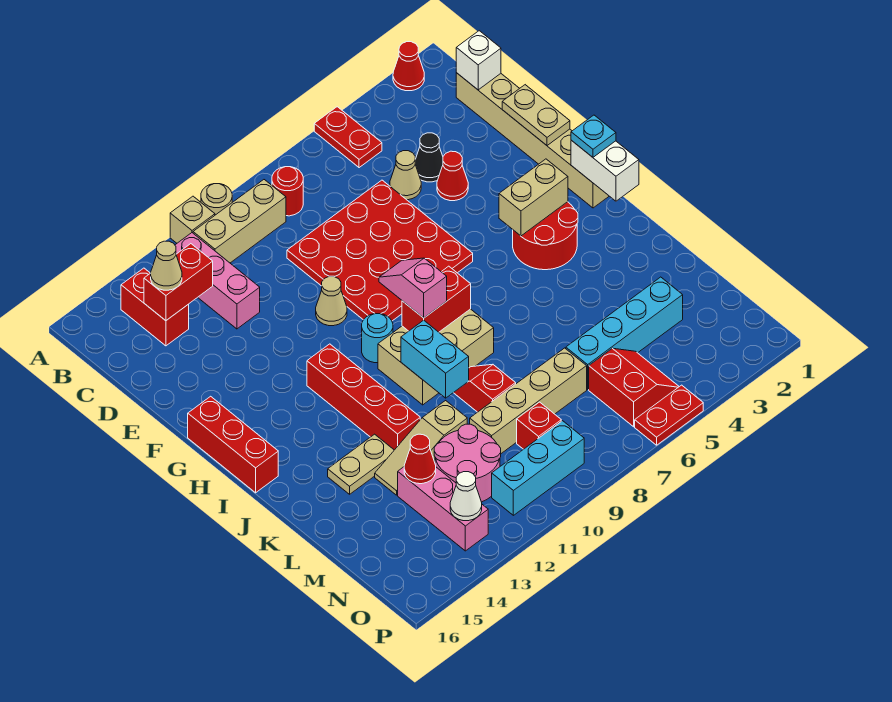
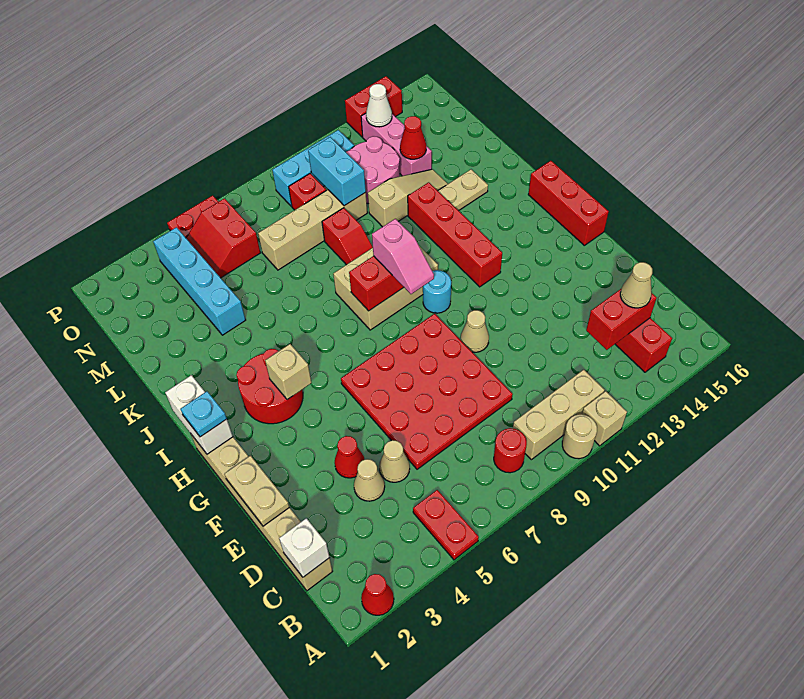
pink brick B12:D12 level 1 -> none
black cone D4 level 1 -> tan cone D4 level 1
tan brick H3:H4 level 2 -> tan brick H4 level 2
cyan brick J10:K10 level 2 -> cyan brick M10:N10 level 2
cyan brick M3:M6 level 1 -> cyan brick L4:O4 level 1
none -> red brick P13:P14 level 1

